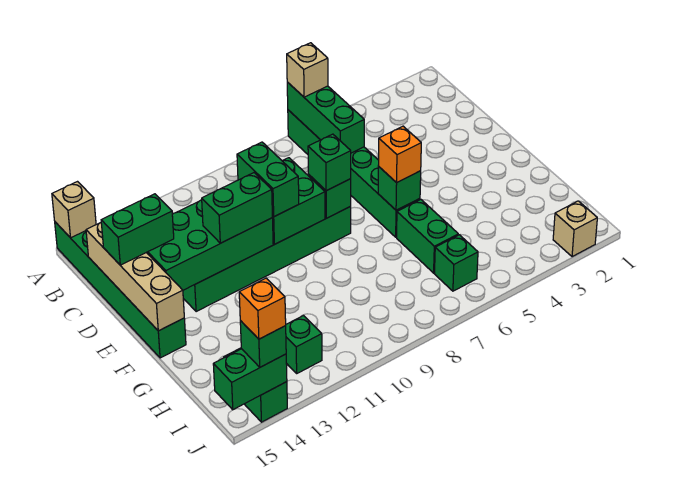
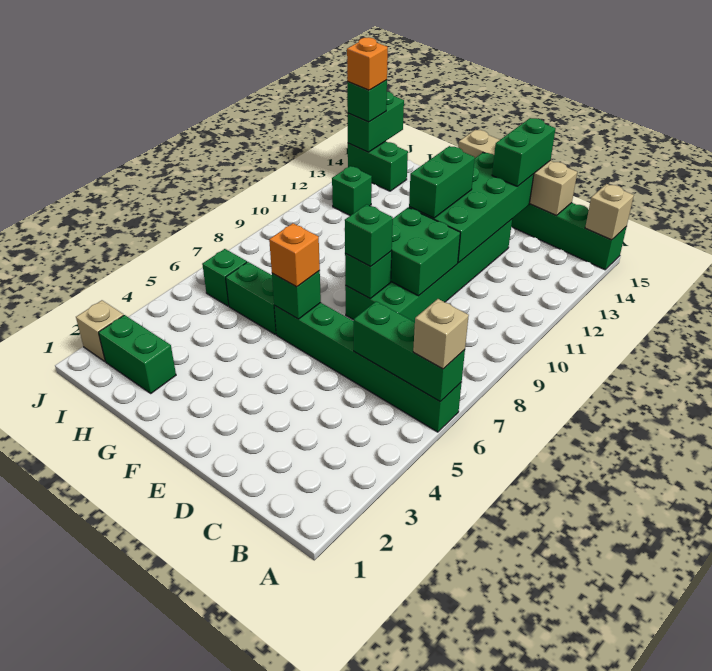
green brick D10:E10 level 3 -> green brick H2:I2 level 1

